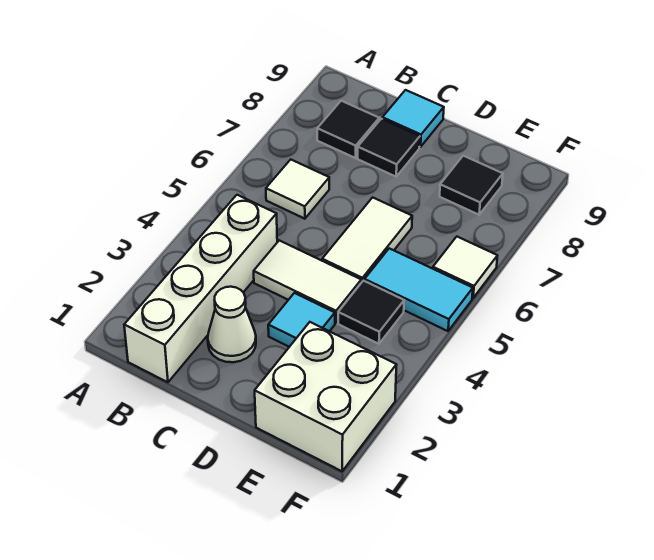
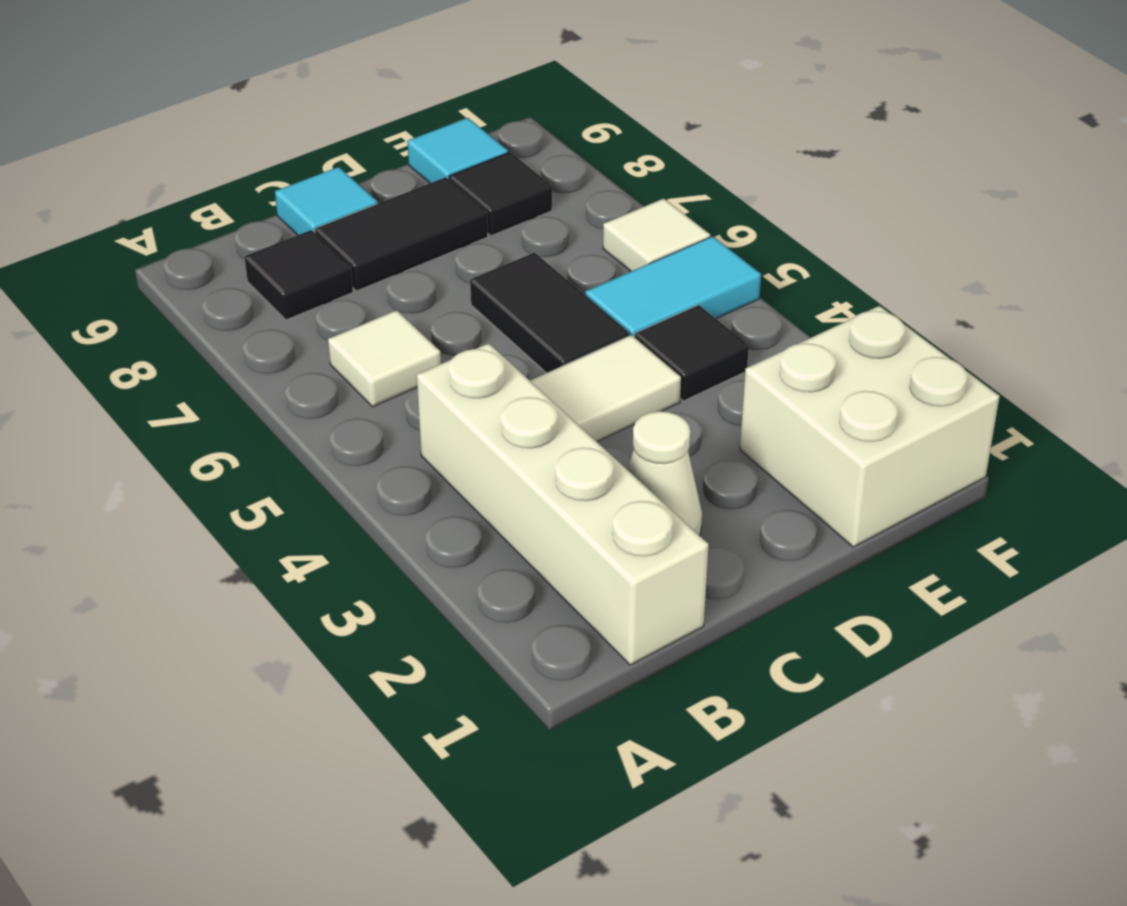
black tile C8 level 1 -> black tile C8:D8 level 1
cyan tile D3 level 1 -> cyan tile E9 level 1
white tile D5:D6 level 1 -> black tile D5:D6 level 1

